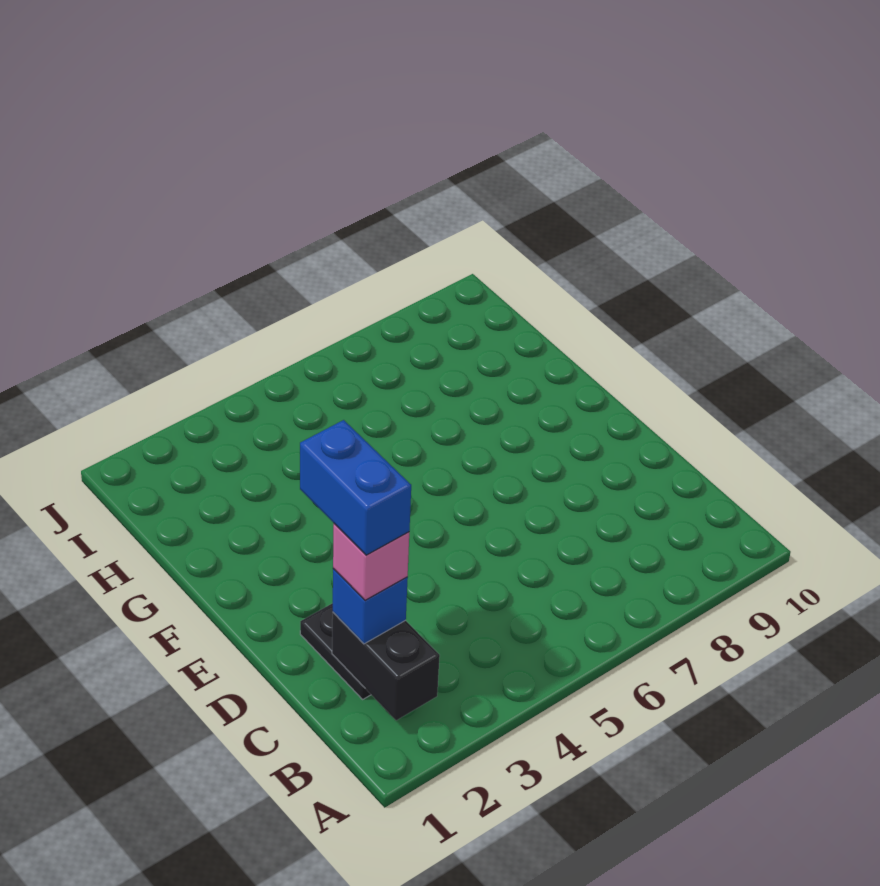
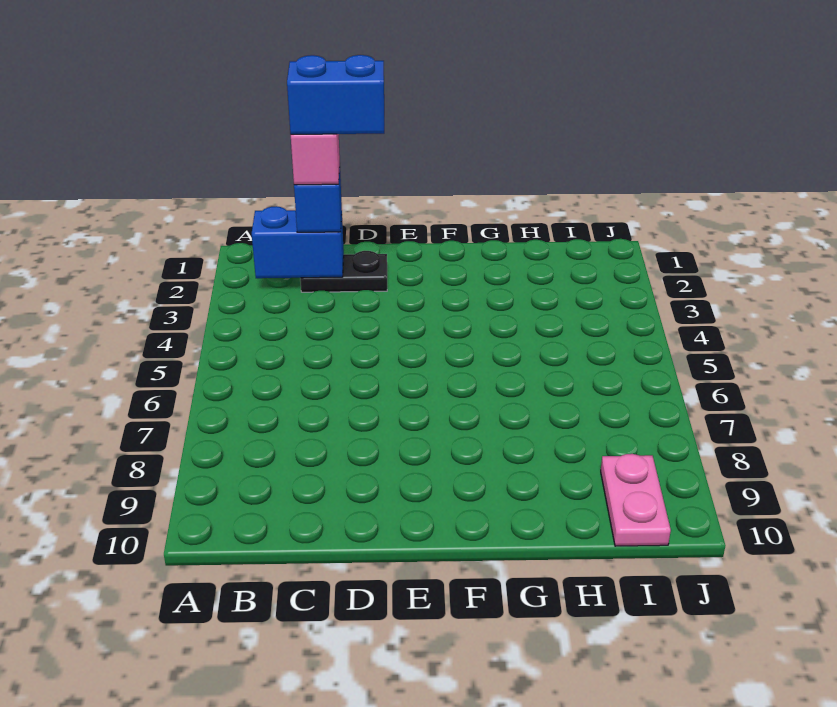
black brick B2:C2 level 2 -> blue brick B2:C2 level 2
none -> pink plate I9:I10 level 1

